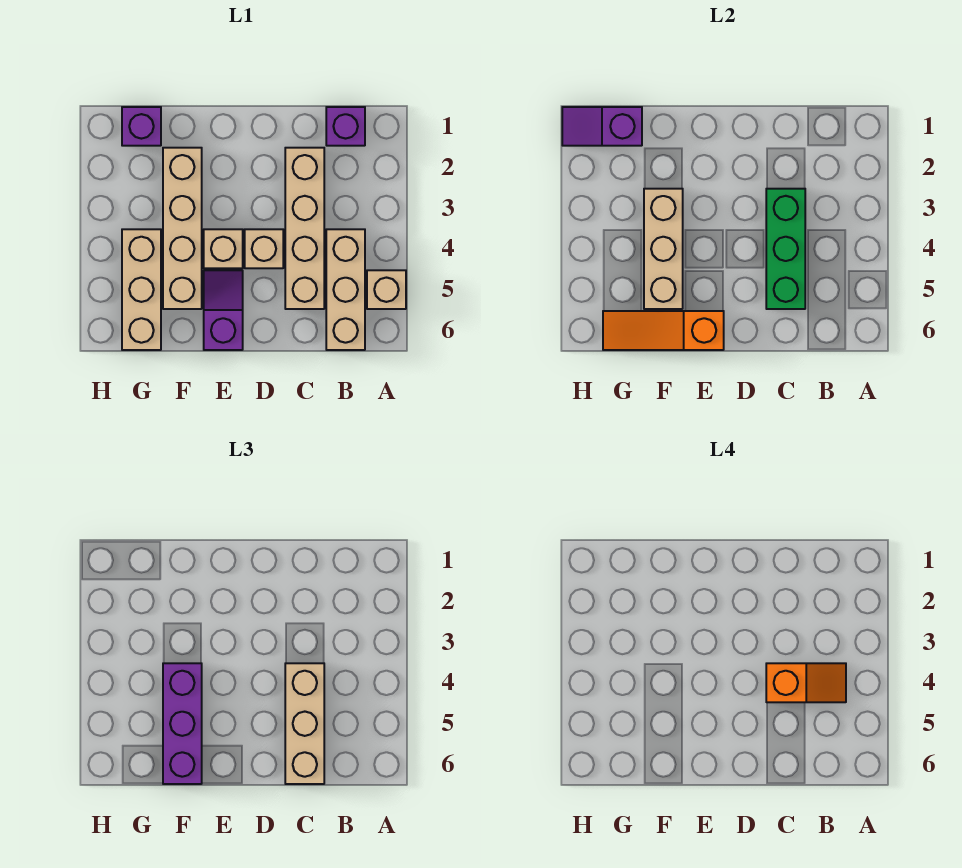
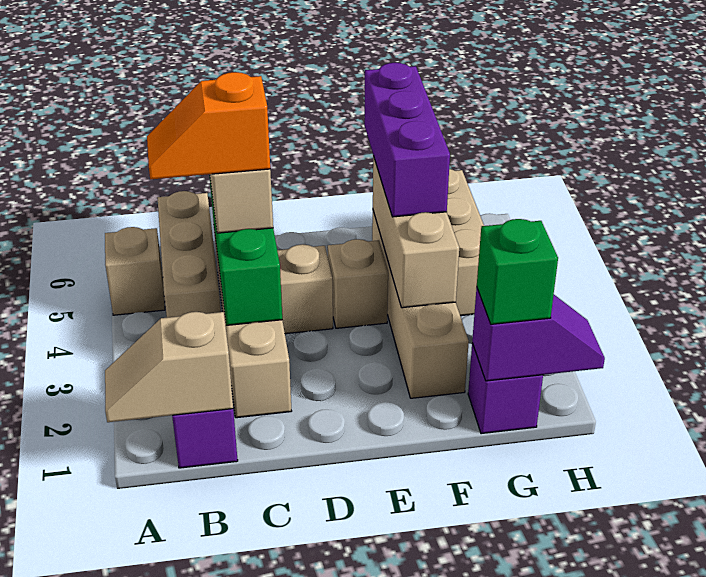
none -> tan slope A1:B1 level 2 top B
purple slope E5:E6 level 1 top 6 -> none
orange slope E6:G6 level 2 top E -> none
none -> green brick G1 level 3

